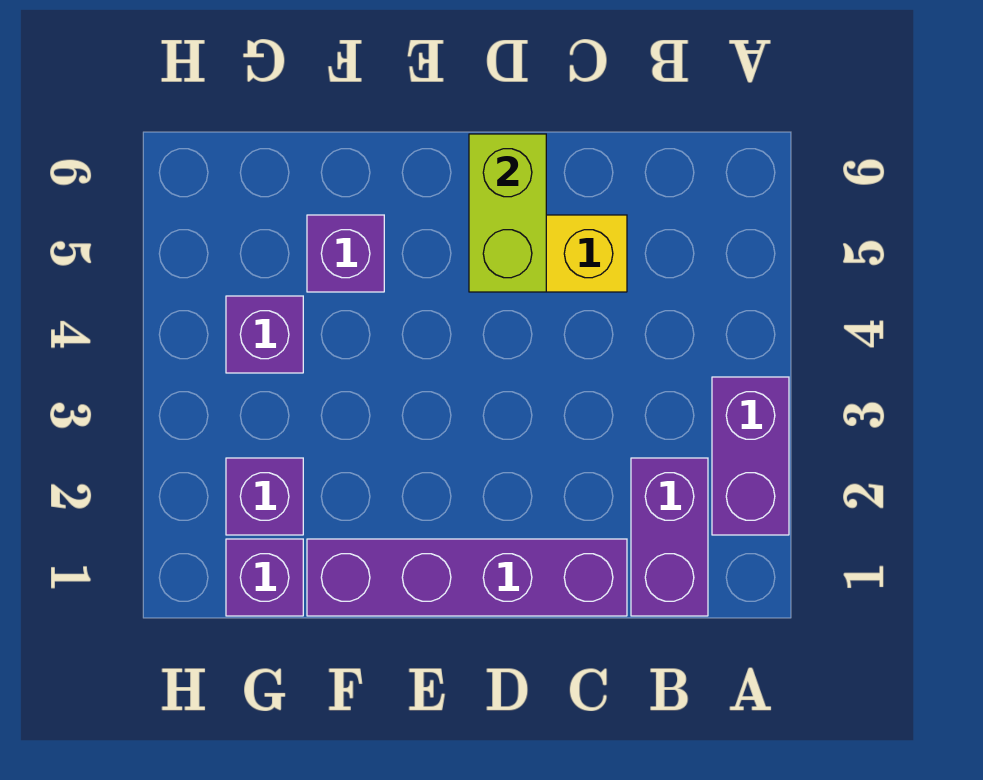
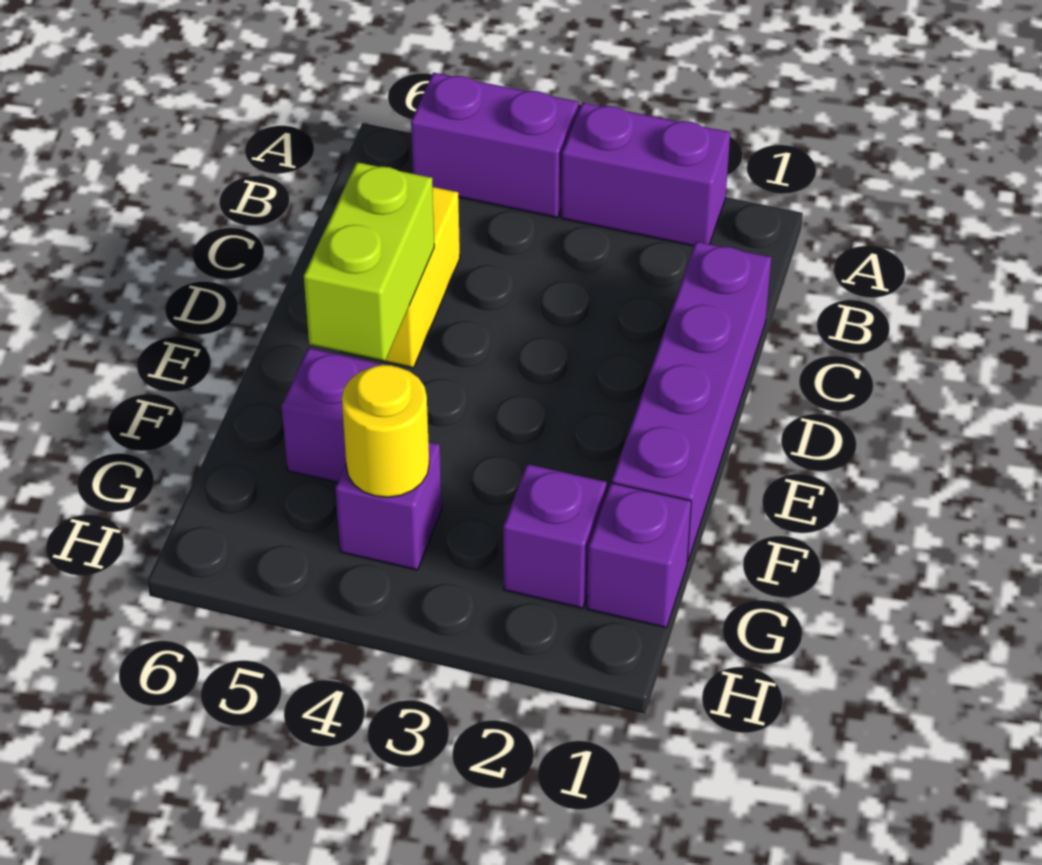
purple brick B1:B2 level 1 -> purple brick A4:A5 level 1
lime brick D5:D6 level 2 -> lime brick D5:E5 level 2
none -> yellow round brick G4 level 2

